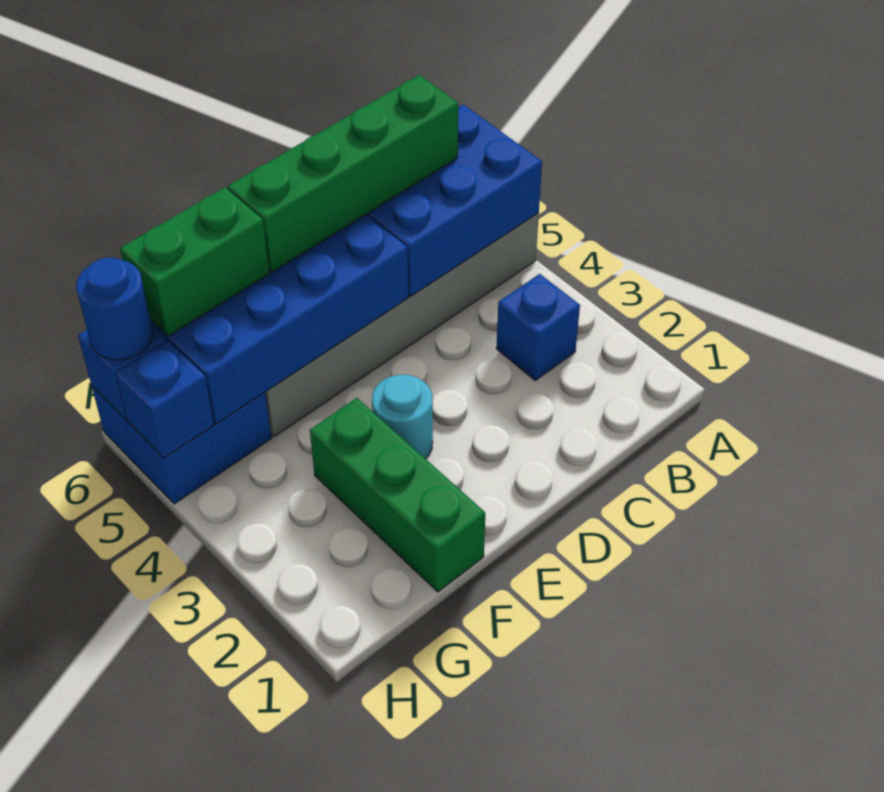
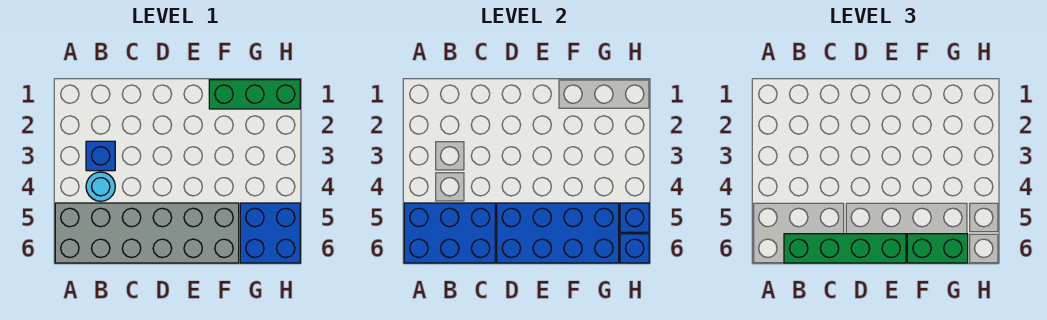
cyan round brick E3 level 1 -> cyan round brick B4 level 1
green brick F1:F3 level 1 -> green brick F1:H1 level 1
blue round brick H6 level 3 -> none

